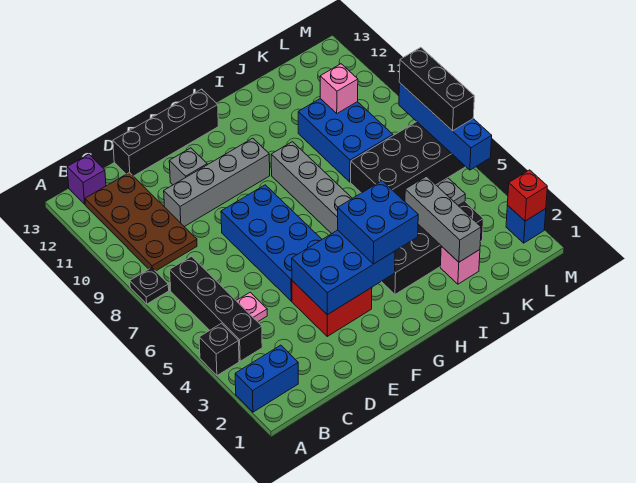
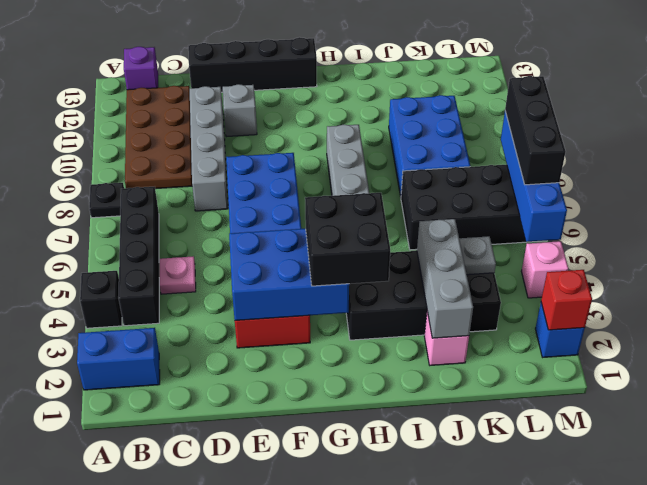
grey brick D10:G10 level 1 -> grey brick D8:D11 level 1
blue brick G3:H4 level 3 -> black brick G3:H4 level 3
pink brick K10 level 2 -> pink brick M4 level 1

